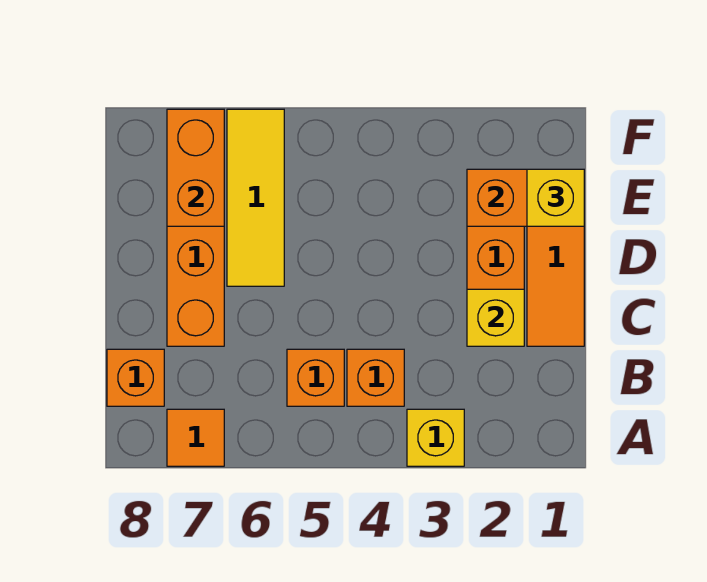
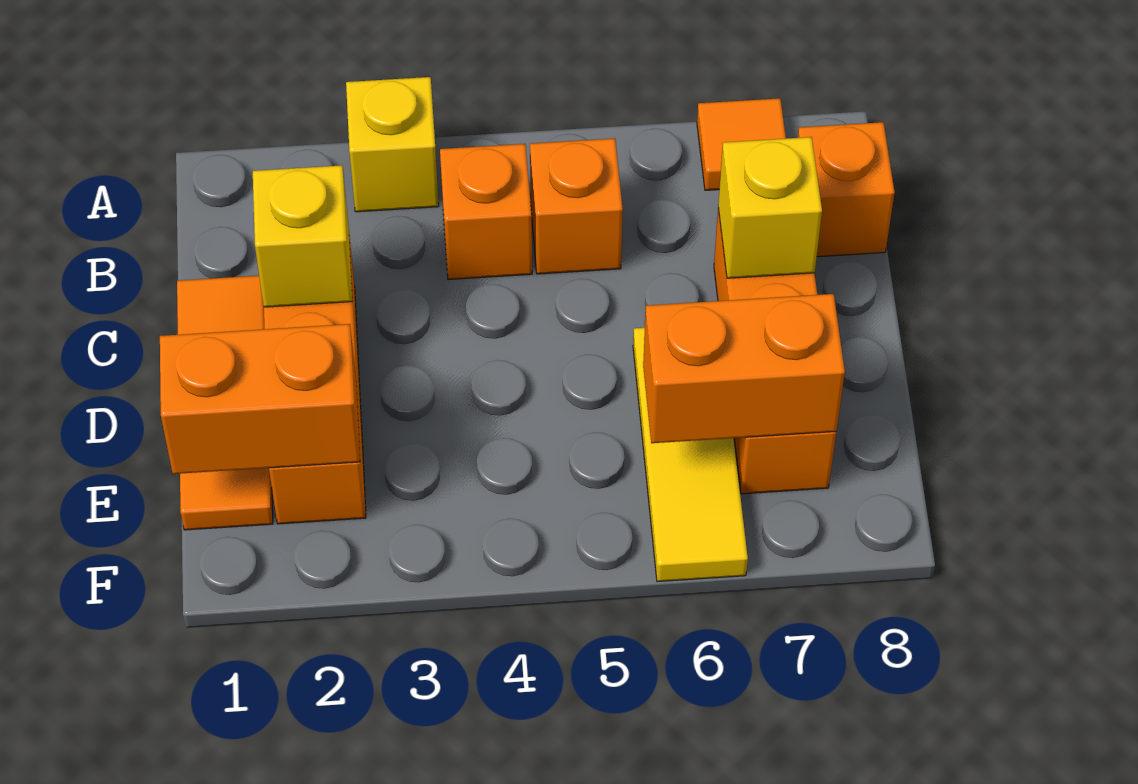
yellow brick E1 level 3 -> yellow brick C7 level 2
orange brick E7:F7 level 2 -> orange brick E6:E7 level 2

